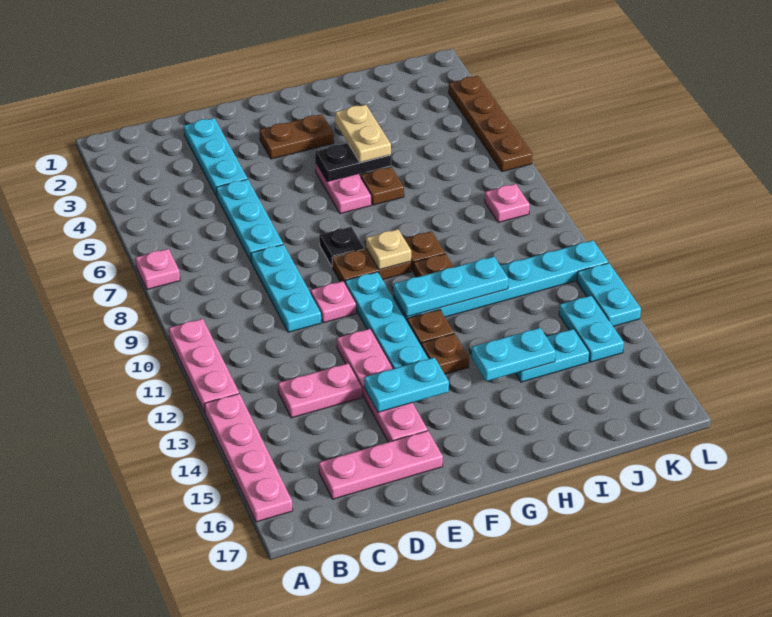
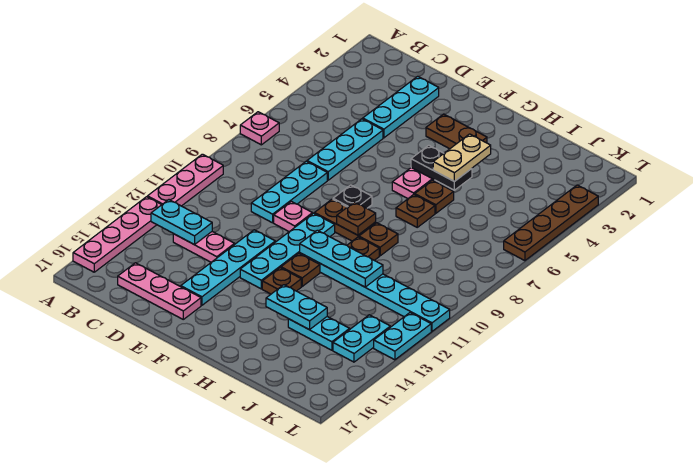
pink plate E12:E15 level 1 -> cyan plate E12:E15 level 1
cyan plate E14:F14 level 2 -> cyan plate B13:C13 level 2
tan plate G9 level 2 -> brown plate G9 level 2
none -> brown plate H7 level 1
pink plate K8 level 1 -> none

